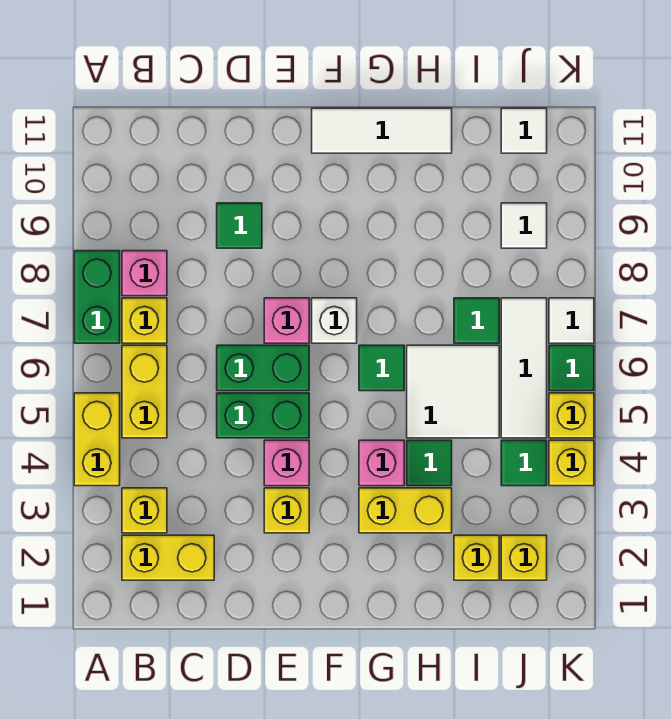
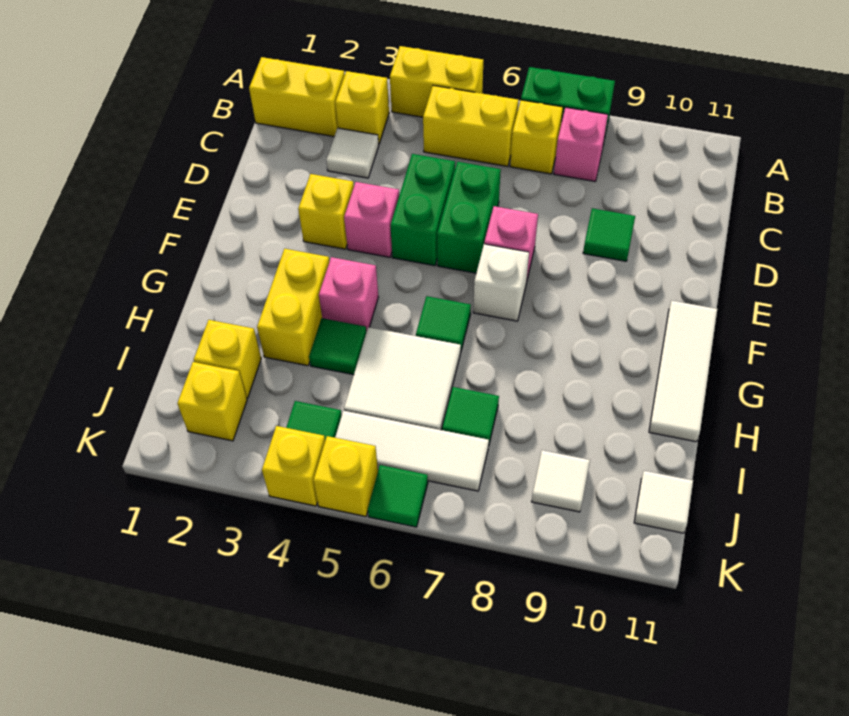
yellow brick B2:C2 level 1 -> yellow brick B1:B2 level 1
white tile K7 level 1 -> white tile C3 level 1

